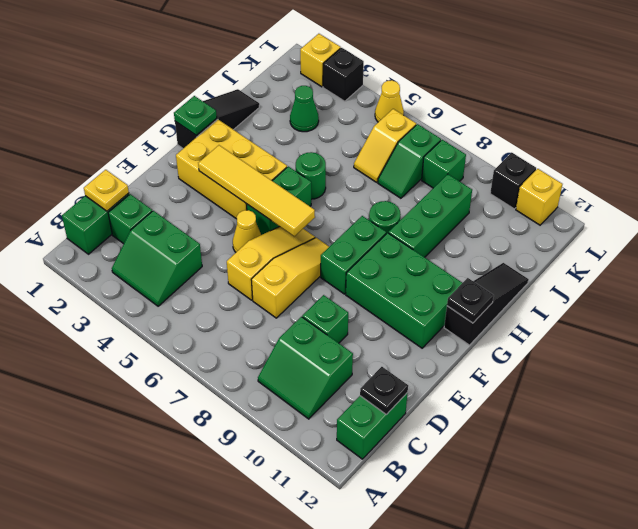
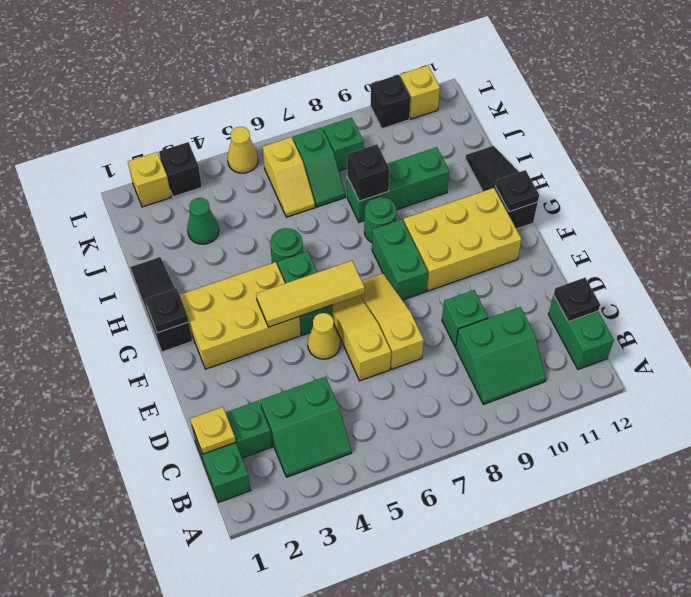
yellow tile F3:F6 level 2 -> yellow tile F4:F6 level 2
green brick F9:G11 level 1 -> yellow brick F9:G11 level 1
green plate G1 level 2 -> black plate G1 level 2
green brick H9:J9 level 1 -> green brick I8:I10 level 1
none -> black brick I8 level 2

